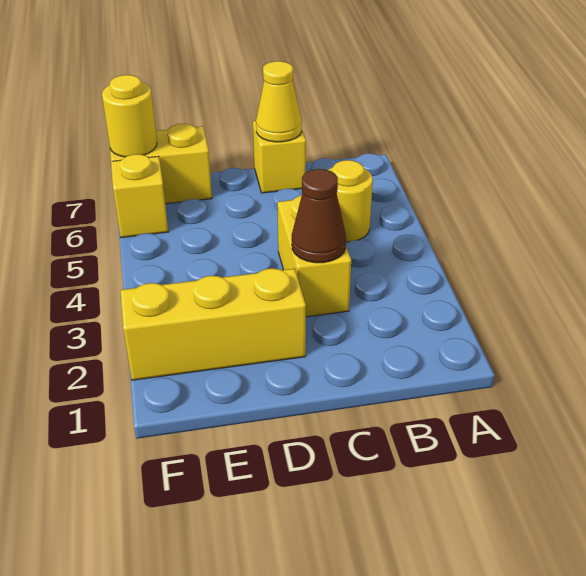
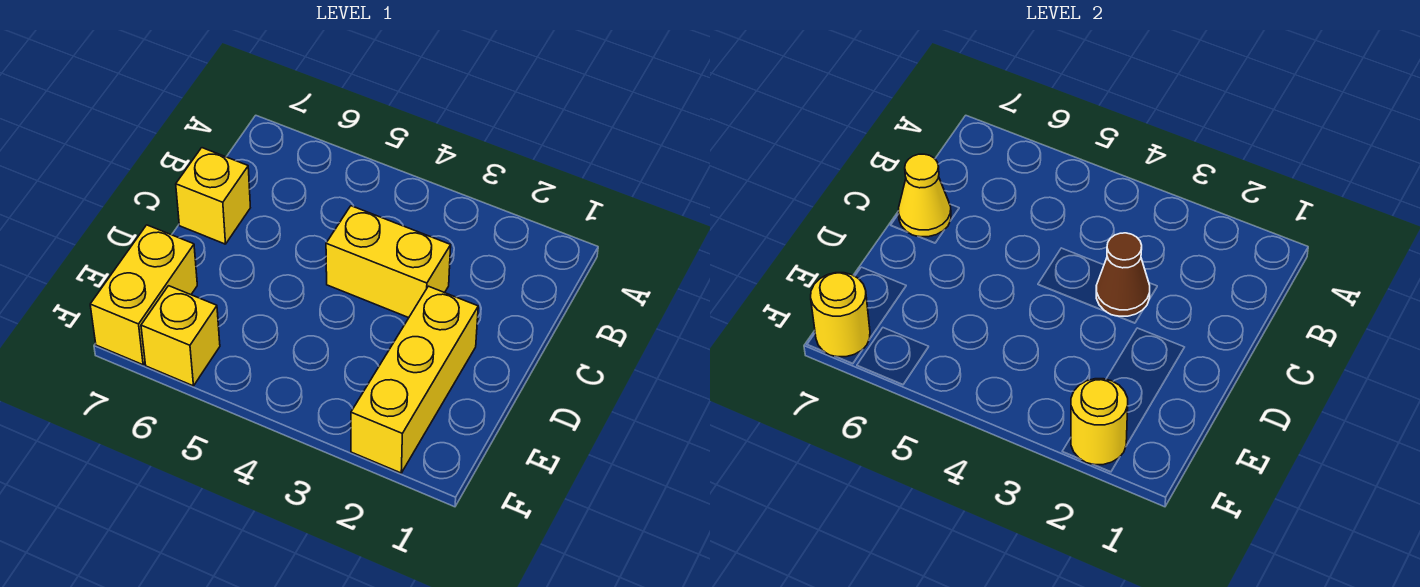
yellow round brick B5 level 1 -> yellow round brick F2 level 2

